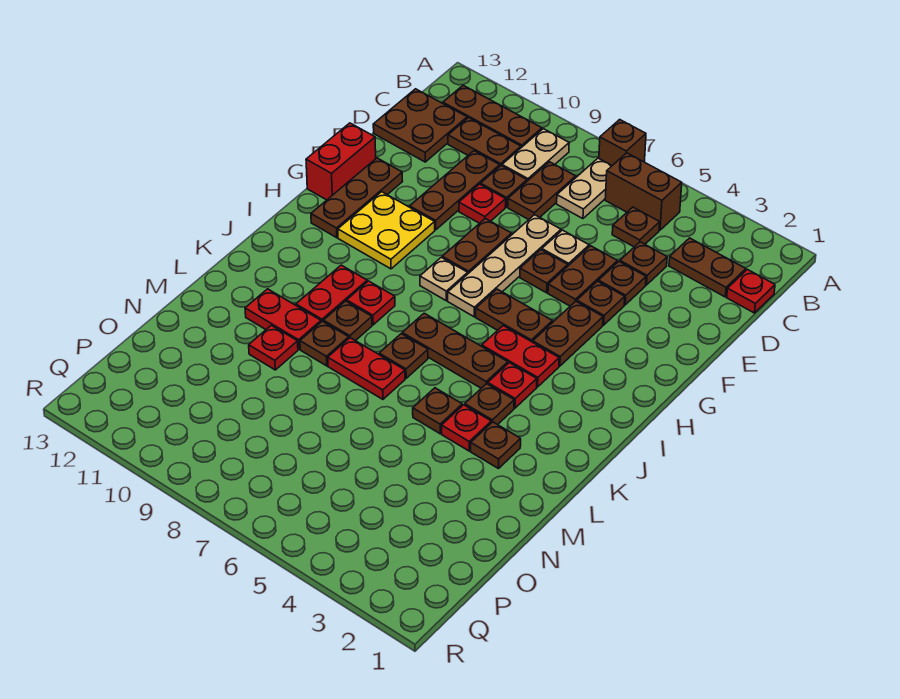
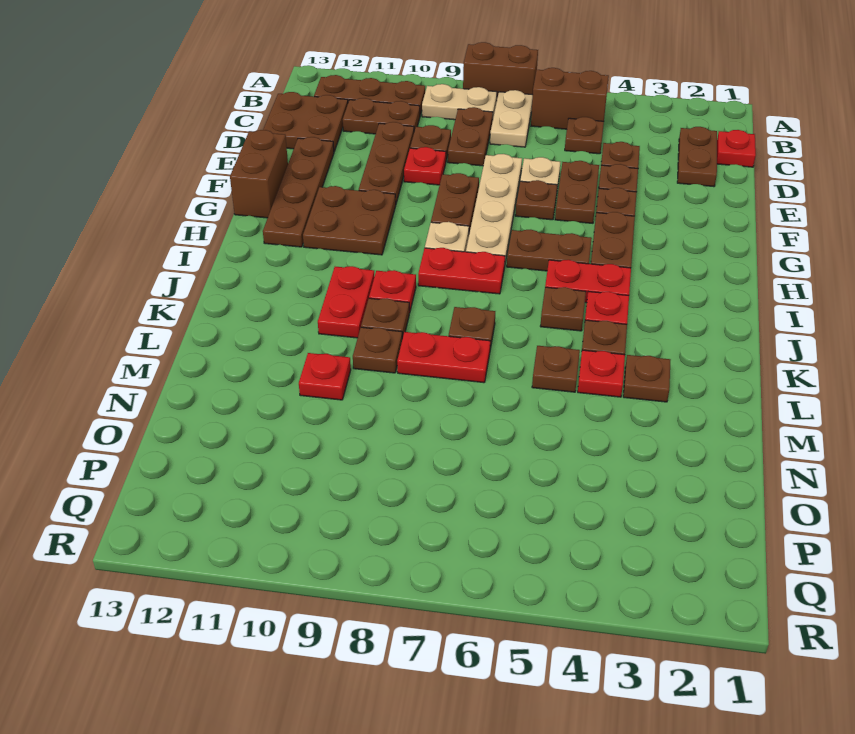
brown brick A7 level 1 -> brown brick A7:A8 level 1
tan plate B9:C9 level 1 -> tan plate B8:B9 level 1
brown plate C2:C3 level 1 -> brown plate C2:D2 level 1
brown plate F12:H12 level 1 -> brown plate E12:H12 level 1
red brick F13:G13 level 1 -> brown brick F13:G13 level 1
yellow plate G10:H11 level 1 -> brown plate G10:H11 level 1
brown plate J5:J7 level 1 -> brown plate J5 level 1
red plate L10:L11 level 1 -> red plate I7:I8 level 1

